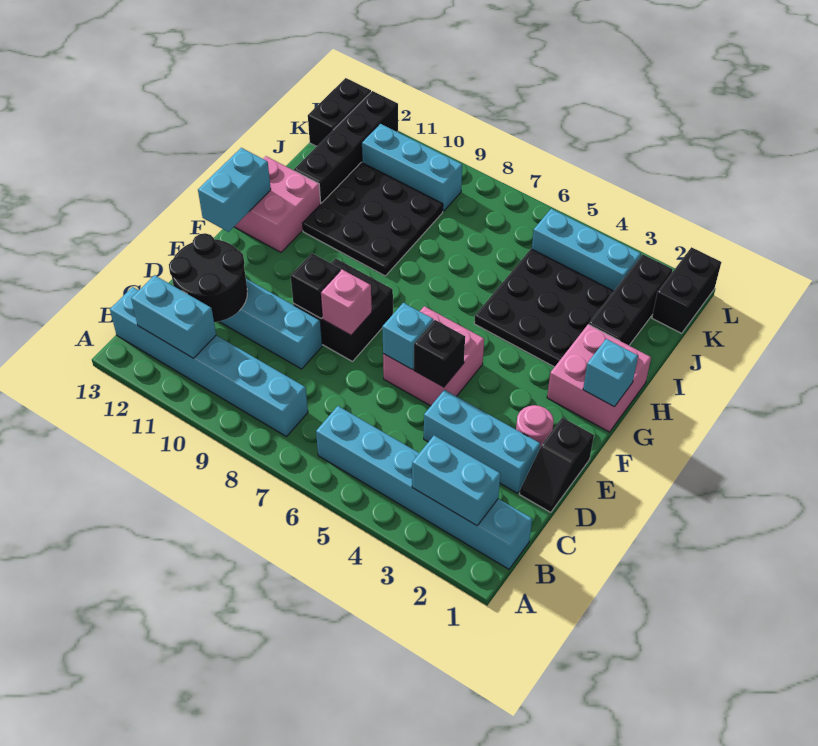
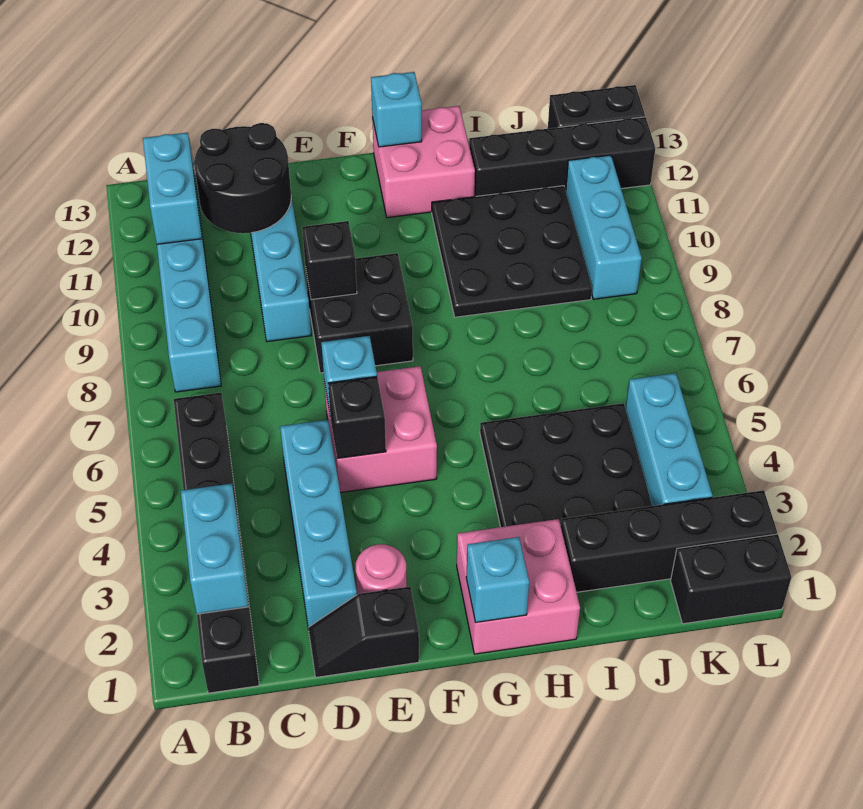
cyan brick B1:B6 level 1 -> black brick B1:B6 level 1
cyan brick D2:D4 level 1 -> cyan brick D2:D5 level 1
pink brick E8 level 2 -> none
cyan brick F13:G13 level 2 -> cyan brick G13 level 2
black brick I2:K2 level 1 -> black brick I2:L2 level 1

